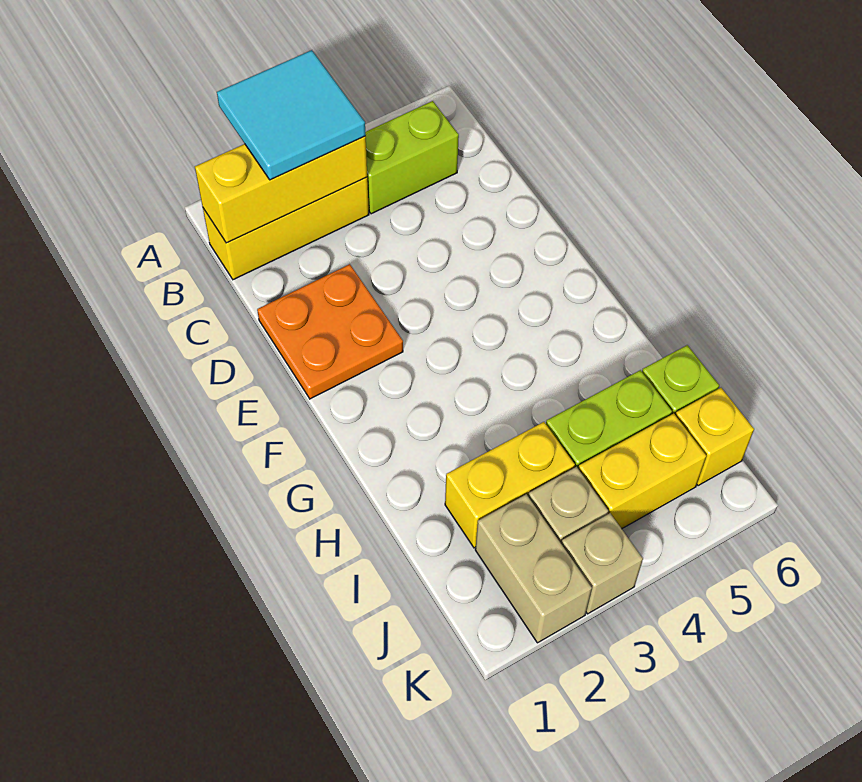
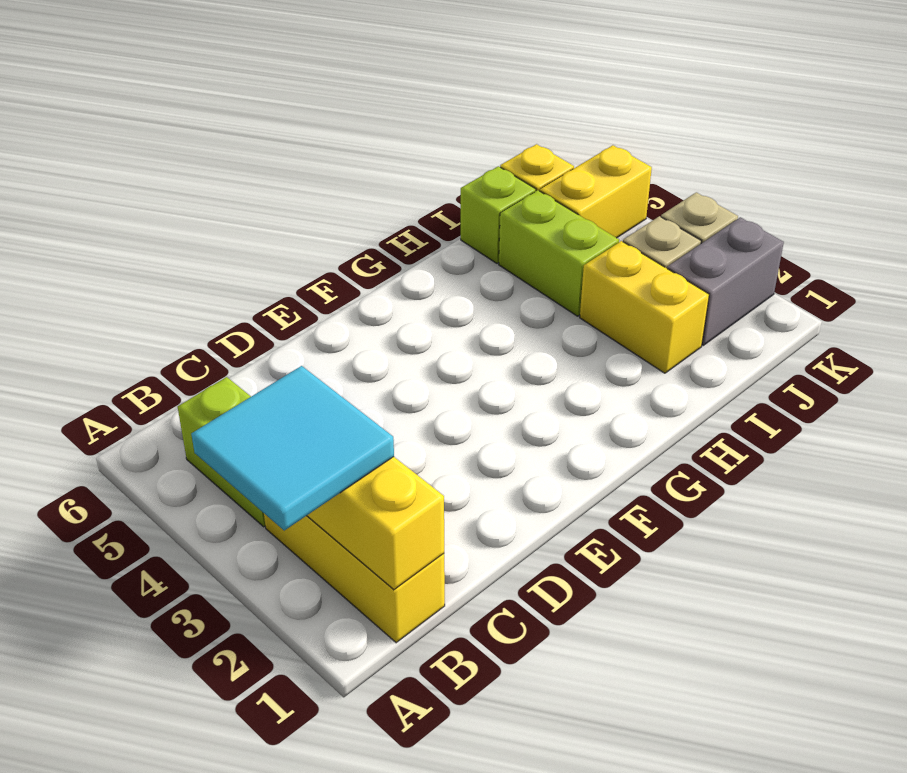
orange plate D1:E2 level 1 -> none
tan brick J2:K2 level 1 -> grey brick J2:K2 level 1
yellow brick J4:J5 level 1 -> yellow brick J5:K5 level 1

